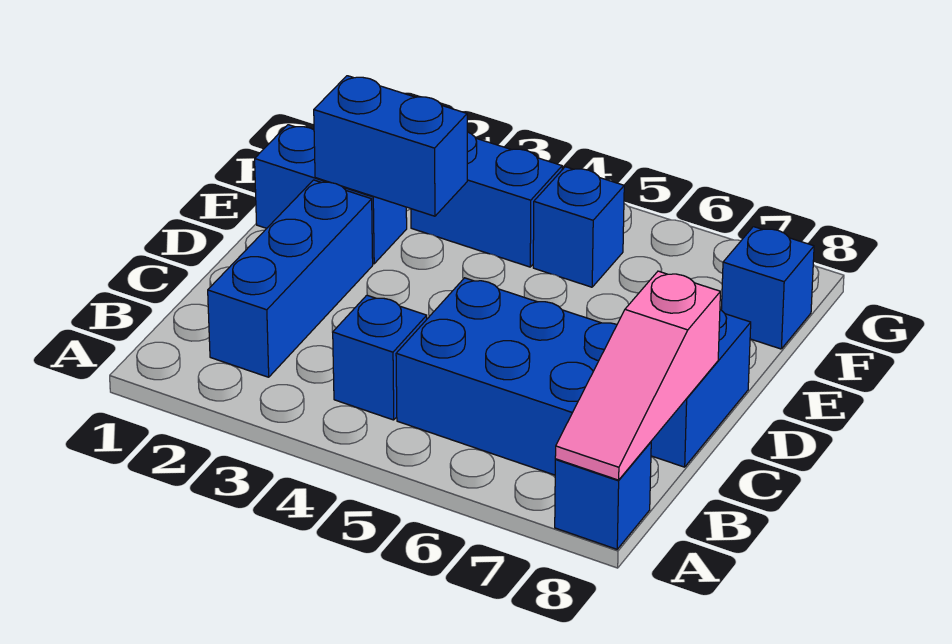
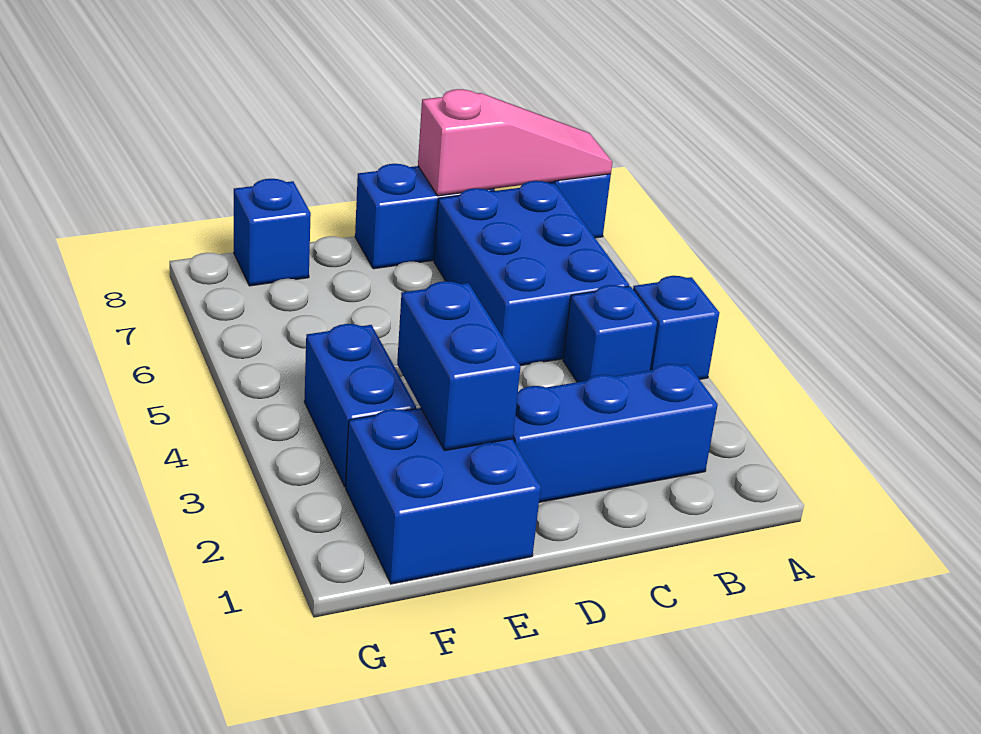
blue brick E1:E2 level 1 -> blue brick E1:F2 level 1
blue brick F5 level 1 -> blue brick A4 level 1

